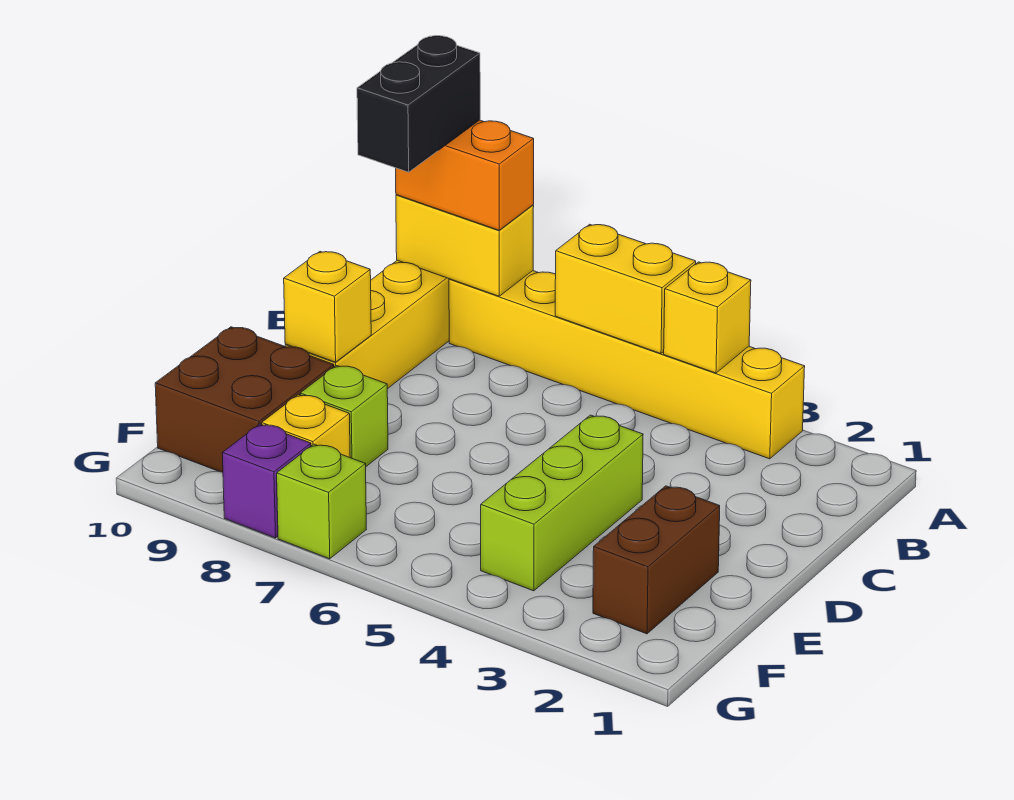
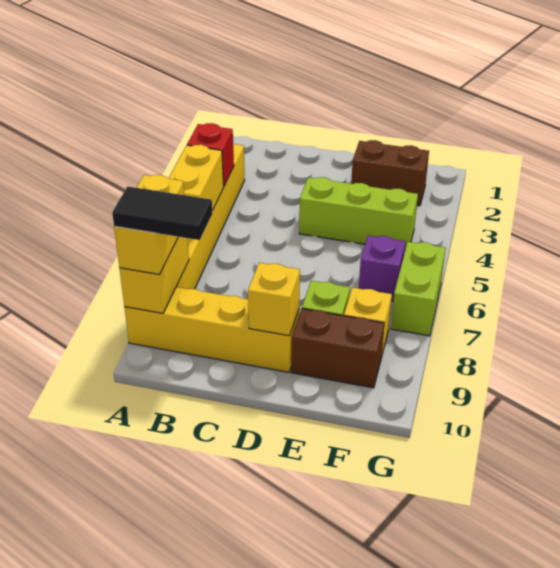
yellow brick A4 level 2 -> red brick A4 level 2
orange brick A8:A9 level 3 -> yellow brick A8:A9 level 3
black brick A9:B9 level 4 -> black tile A9:B9 level 4
brown brick E9:F10 level 1 -> brown brick E9:F9 level 1
lime brick G7 level 1 -> lime brick G6:G7 level 1
purple brick G8 level 1 -> purple brick F6 level 1

